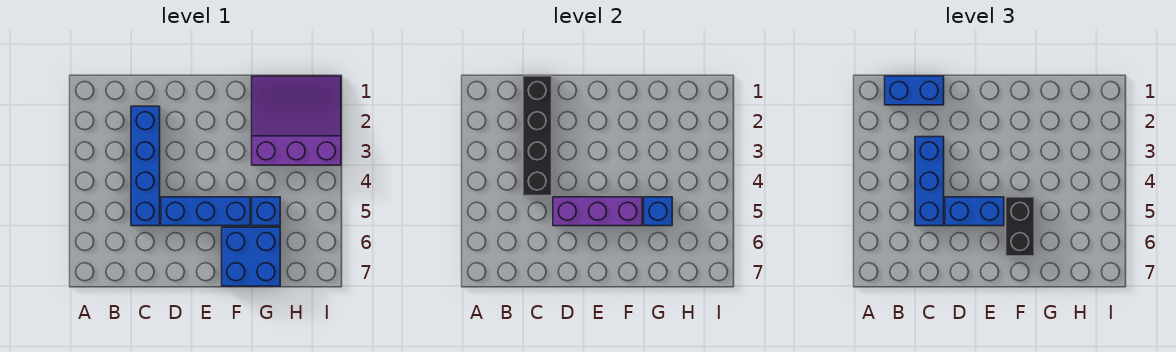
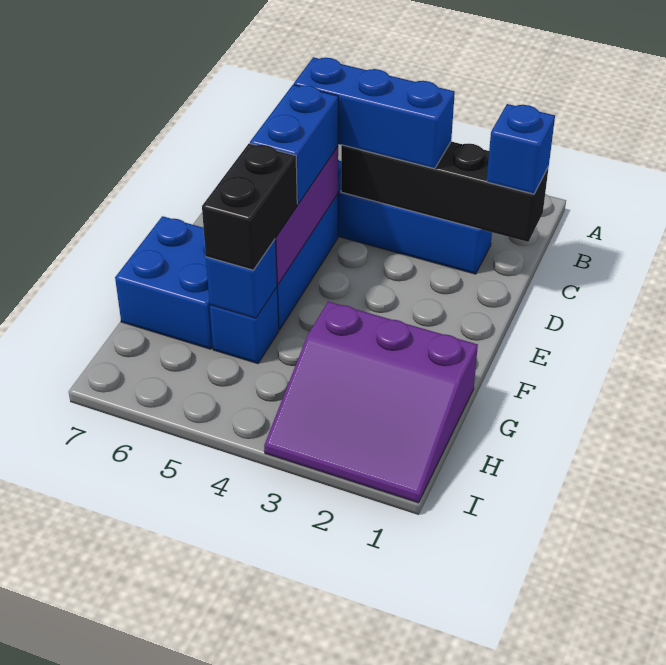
blue brick B1:C1 level 3 -> blue brick C1 level 3
black brick F5:F6 level 3 -> black brick F5:G5 level 3
purple slope G1:I3 level 1 top 3 -> purple slope G1:I3 level 1 top G

